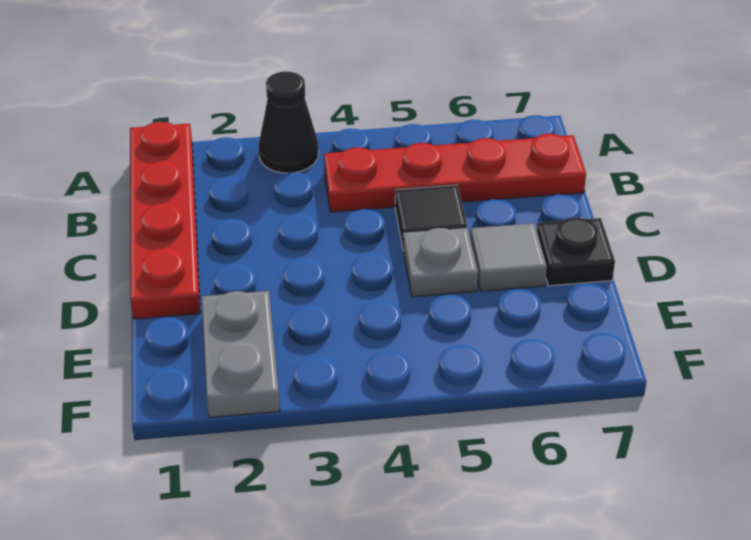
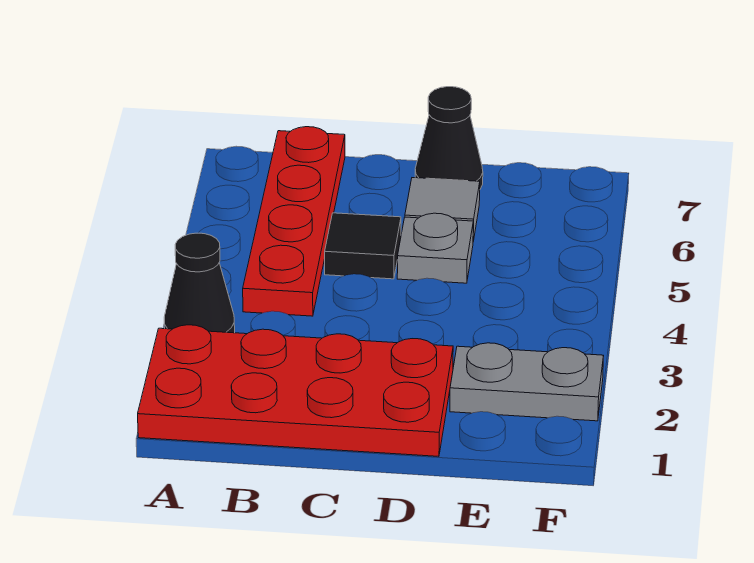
red plate A1:D1 level 1 -> red plate A1:D2 level 1
black plate D7 level 1 -> black cone D7 level 1

